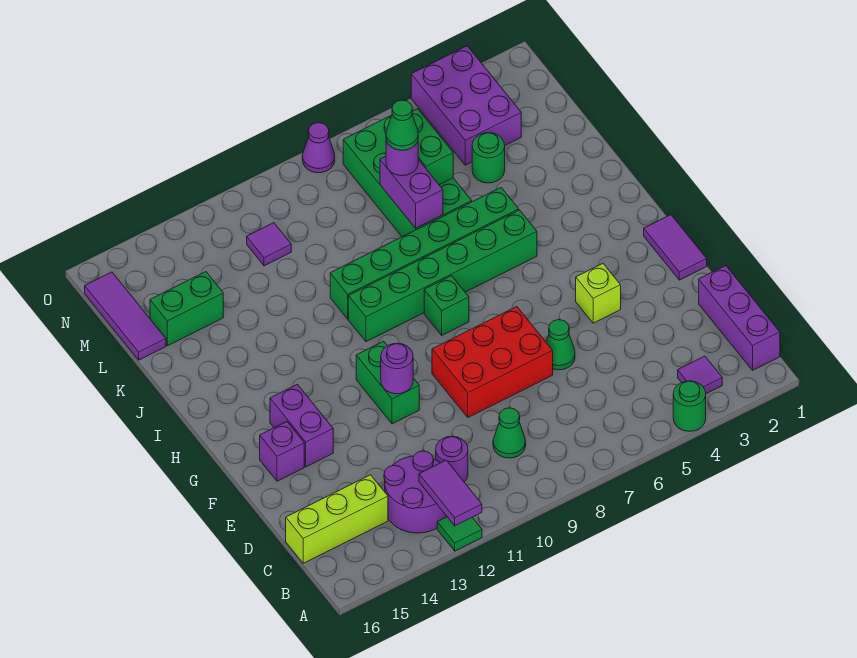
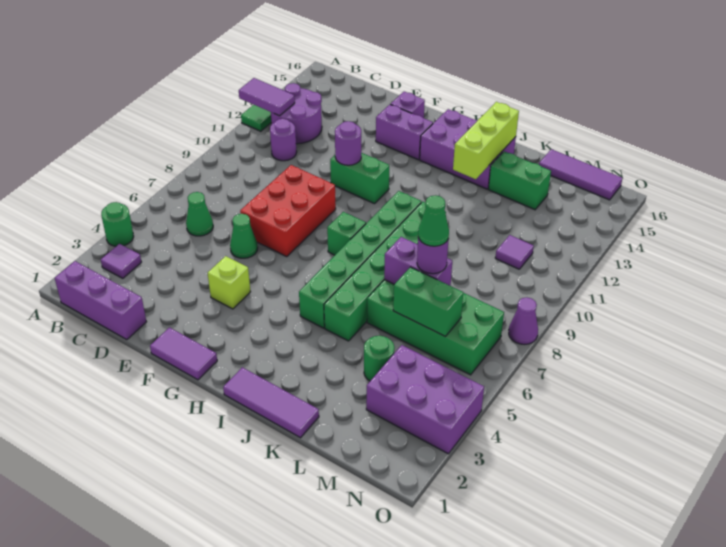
green cone C9 level 1 -> green cone C6 level 1
lime brick C14:C16 level 1 -> lime brick J13:J15 level 2
none -> purple brick H14:J15 level 1
none -> purple tile I1:K1 level 1
green brick L14:L15 level 1 -> green brick K14:L14 level 1

